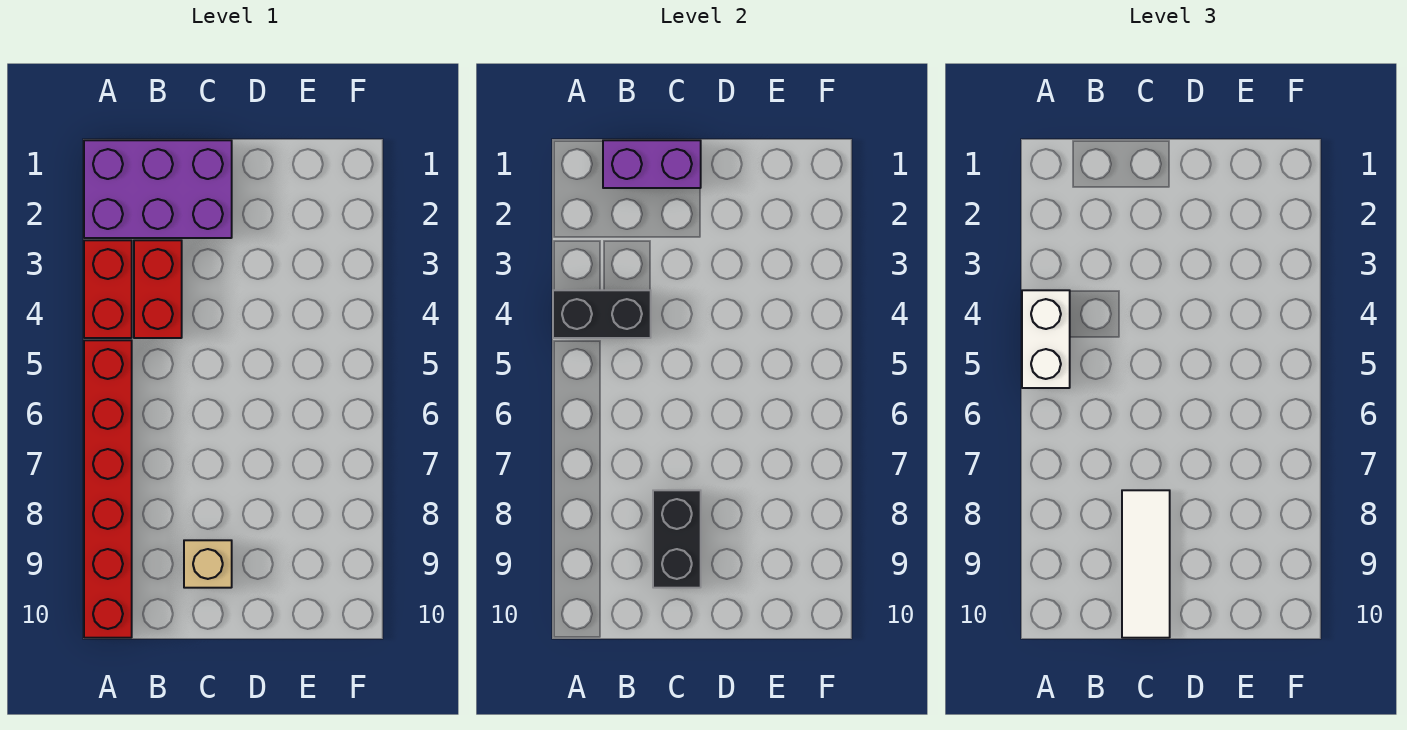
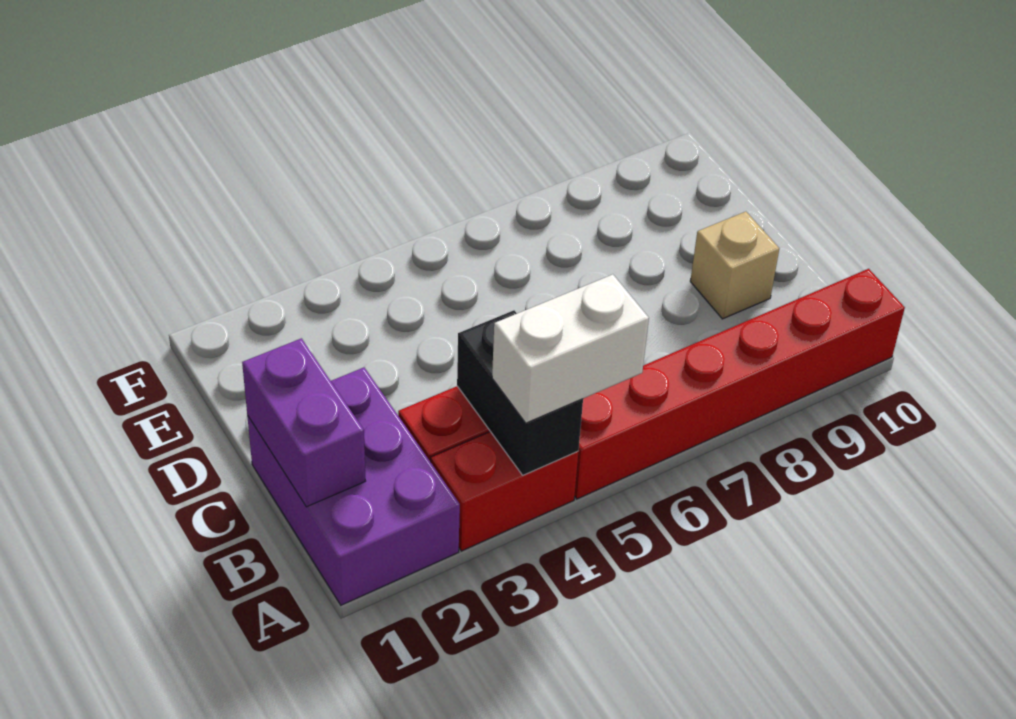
black brick C8:C9 level 2 -> none
white tile C8:C10 level 3 -> none

